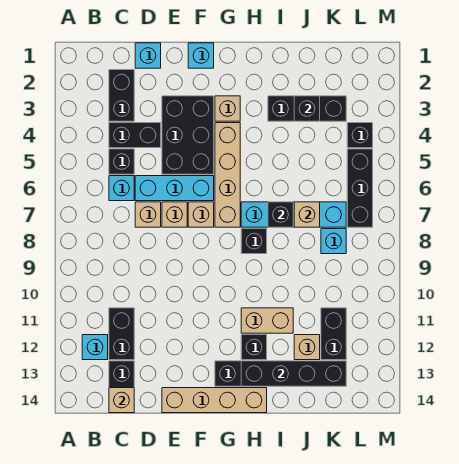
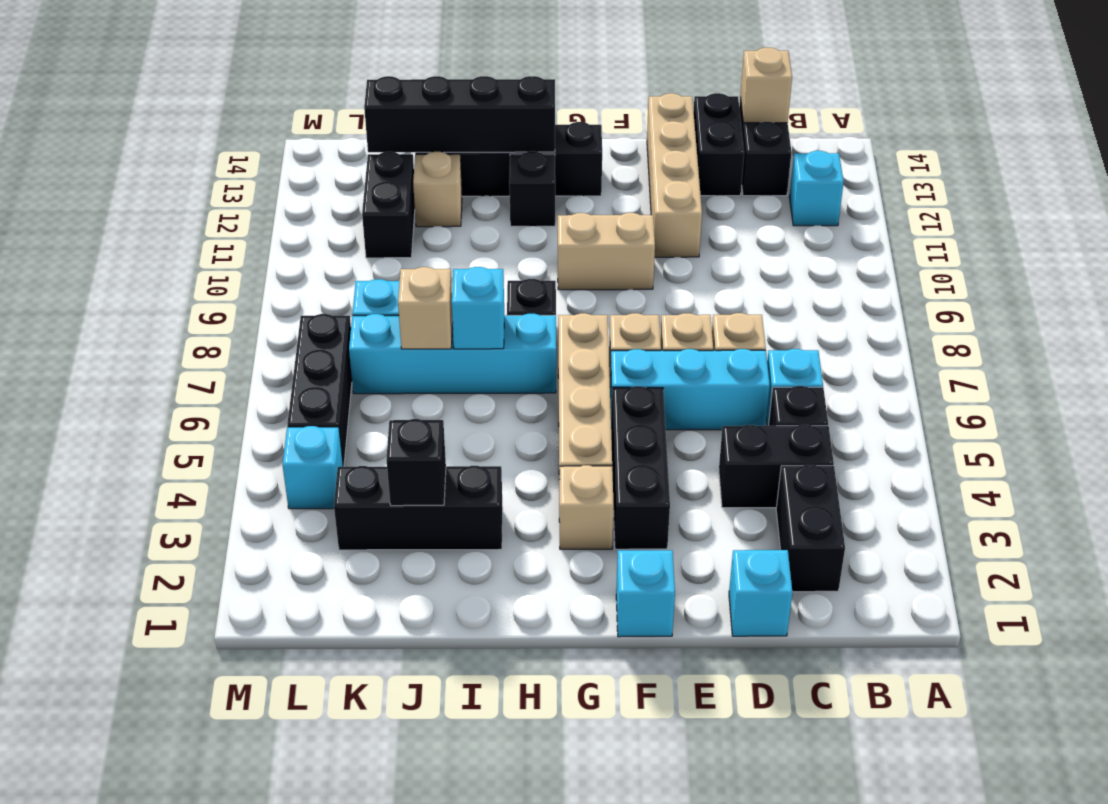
black brick C11:C12 level 1 -> black brick D13:D14 level 1
black brick E3:F5 level 1 -> black brick F3:F5 level 1
tan brick E14:H14 level 1 -> tan brick E11:E14 level 1
tan brick H11:I11 level 1 -> tan brick F10:G10 level 1
black brick I7 level 2 -> cyan brick I7 level 2
black brick L4 level 1 -> cyan brick L4 level 1

